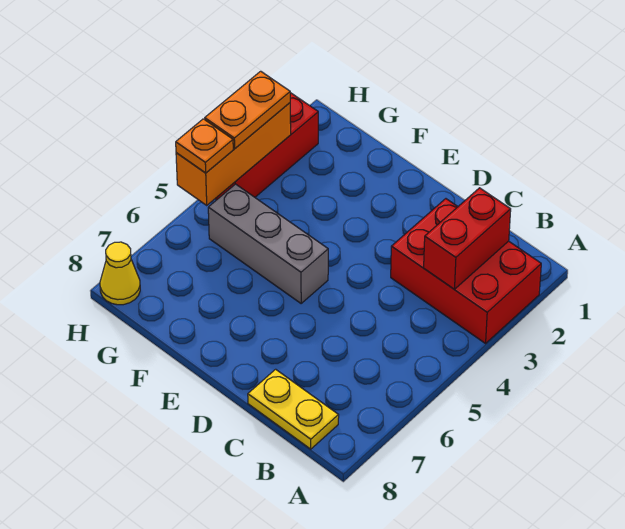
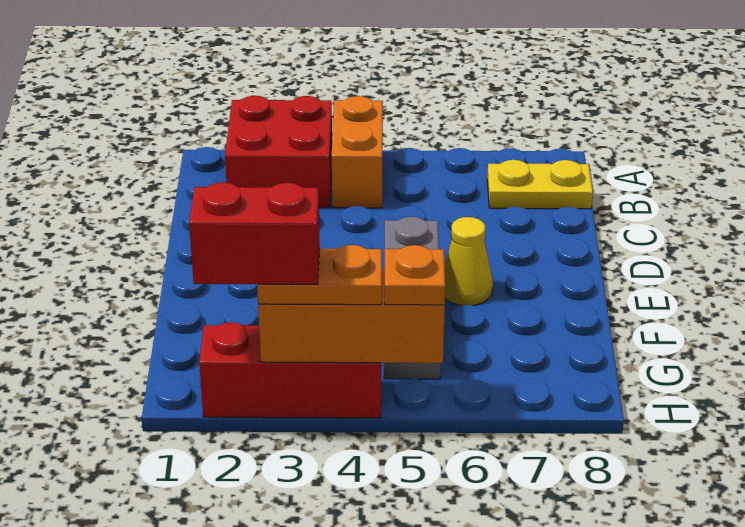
red brick A2:C3 level 1 -> red brick A2:B3 level 1
none -> orange brick A4:B4 level 1
red brick B2:B3 level 2 -> red brick H2:H3 level 4
yellow plate B8:C8 level 1 -> yellow plate B7:B8 level 1
yellow cone H8 level 1 -> yellow cone E6 level 1

